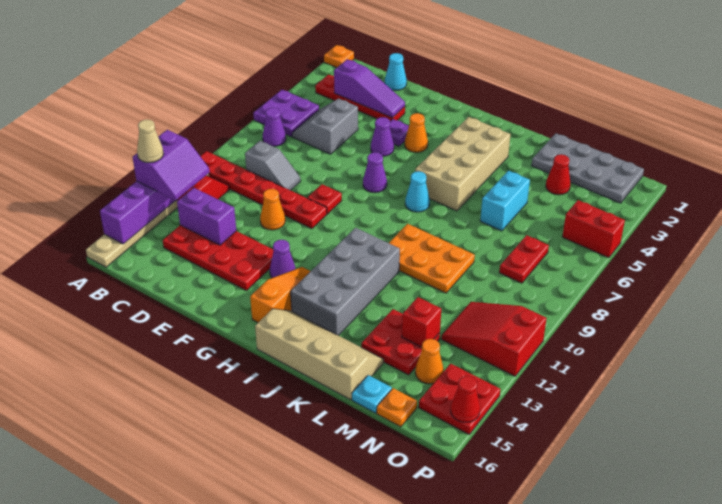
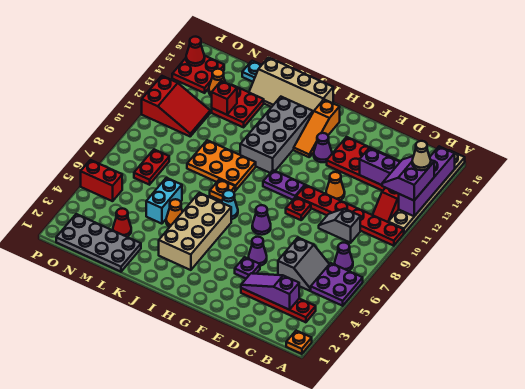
cyan cone D1 level 1 -> none
orange cone G4 level 1 -> orange cone K5 level 1
none -> purple plate G10:H10 level 1
orange plate N16 level 1 -> orange plate J8 level 1

